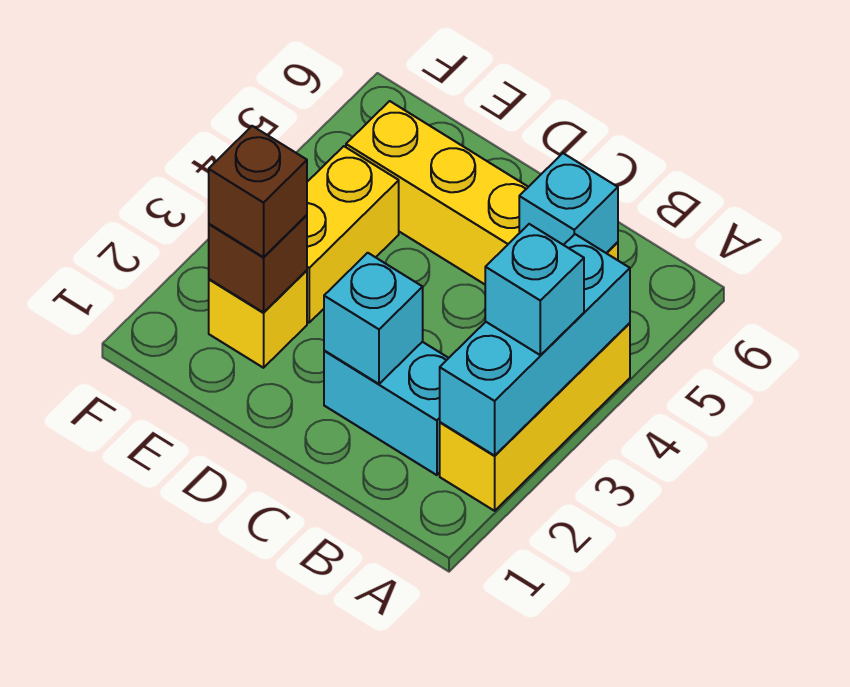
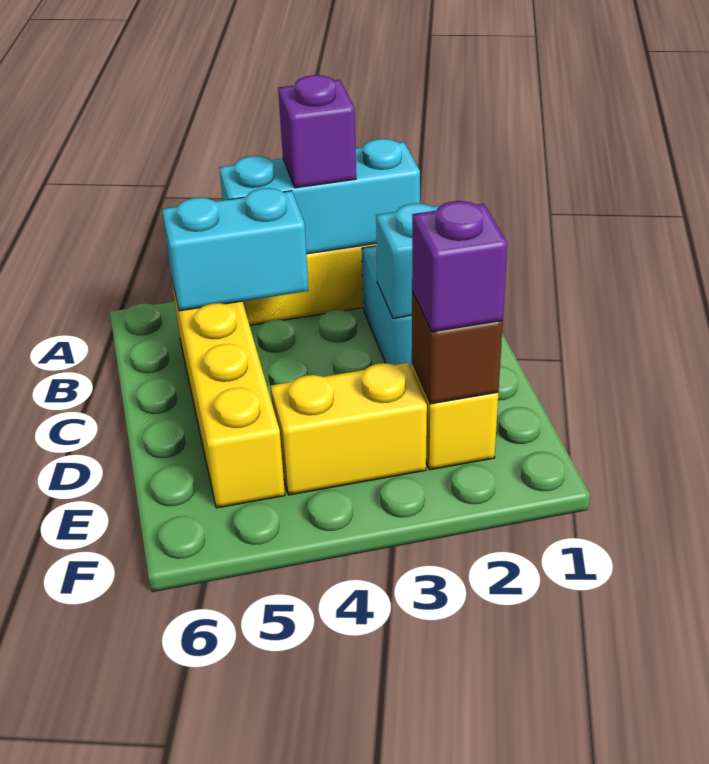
cyan brick A3 level 3 -> purple brick A3 level 3
cyan brick B5 level 2 -> cyan brick B4:B5 level 2
brown brick E2 level 3 -> purple brick E2 level 3

